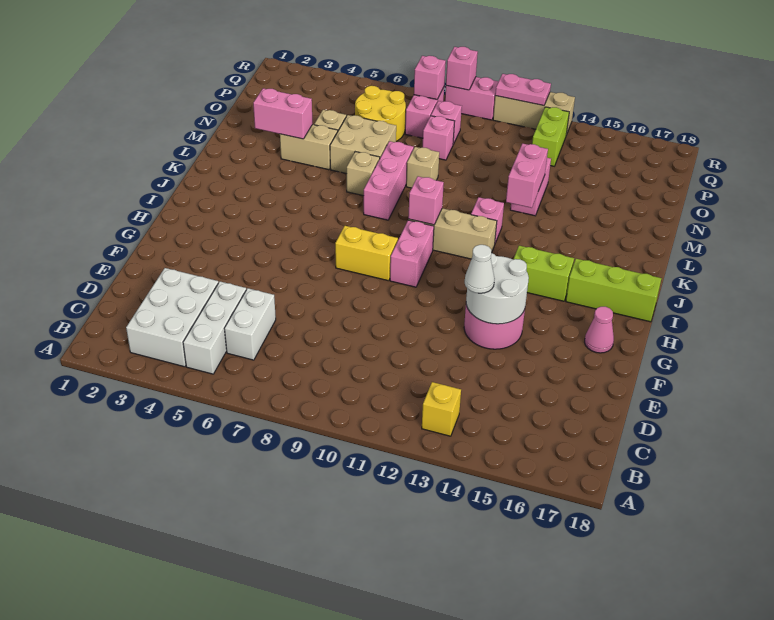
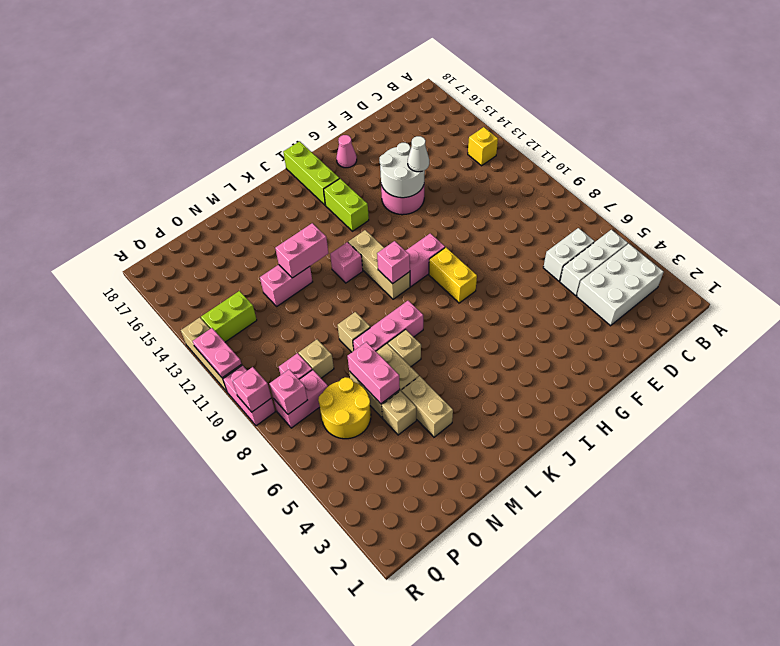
pink brick M3:M4 level 2 -> pink brick N6:N7 level 2
pink brick O9 level 1 -> tan brick O9 level 1

